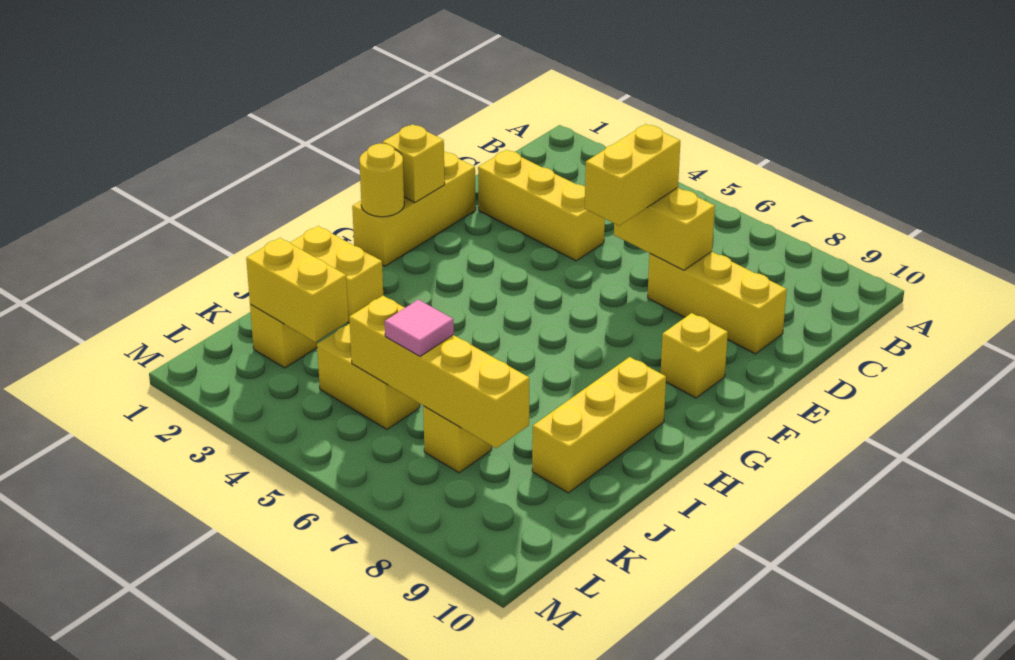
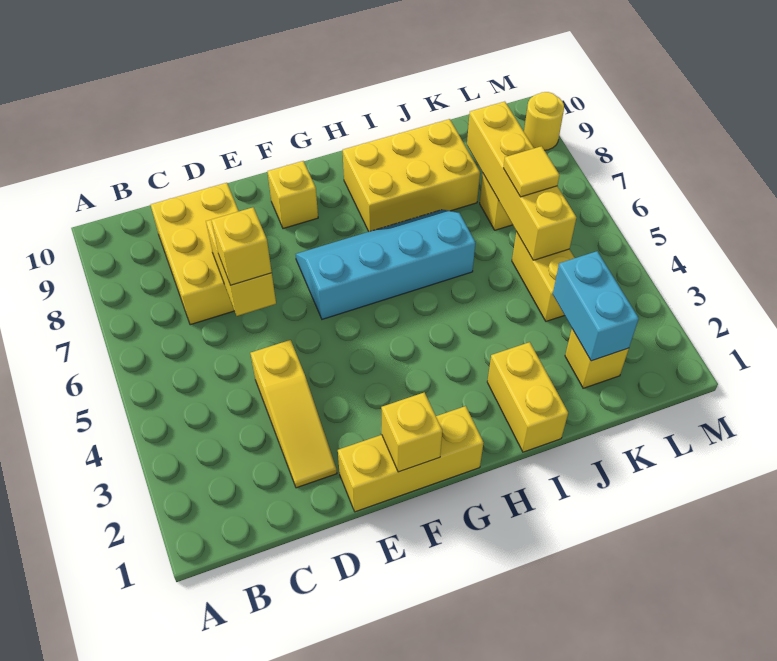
yellow brick D2:D4 level 1 -> yellow slope D2:D4 level 1 top 4
yellow brick D6:E6 level 3 -> yellow brick D6 level 3
yellow brick D7:D9 level 1 -> yellow brick C7:D9 level 1
none -> cyan slope F6:I7 level 1 top 6
yellow round brick G1 level 2 -> yellow round brick M9 level 1
yellow brick H9:J9 level 1 -> yellow brick H8:J9 level 1
yellow brick K2:K3 level 2 -> cyan brick K2:K3 level 2
pink tile K6 level 3 -> yellow tile K6 level 3

